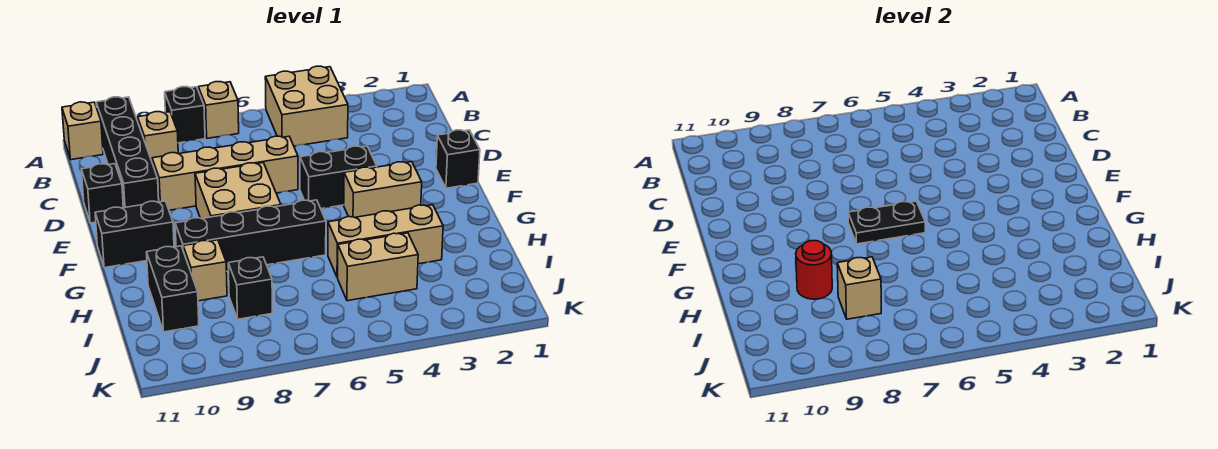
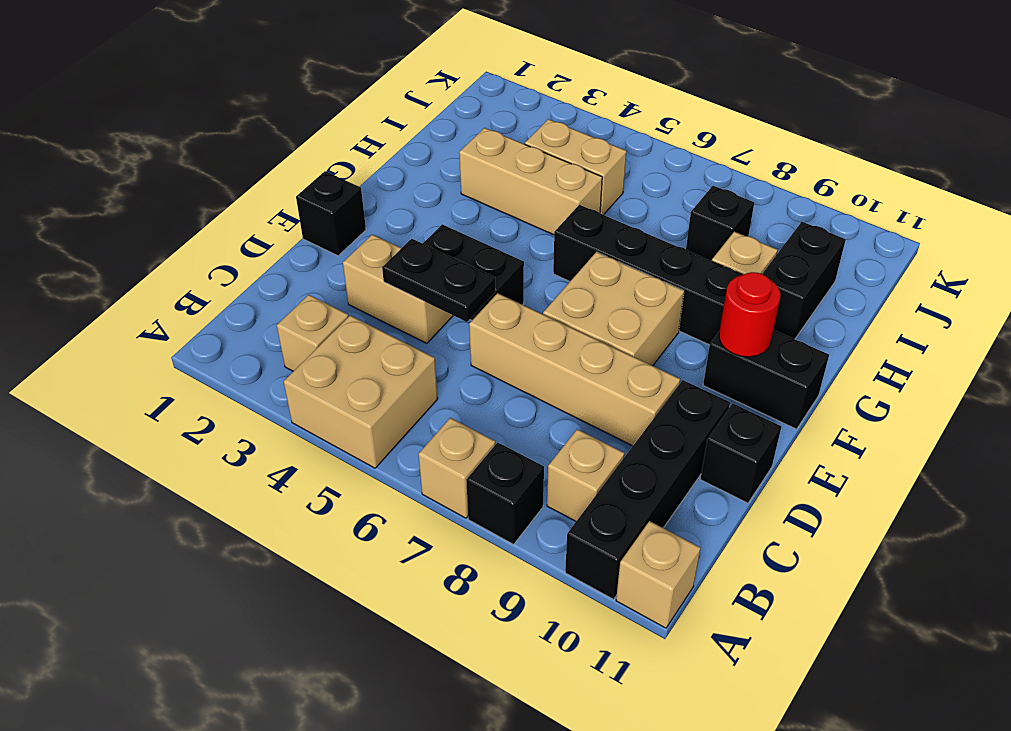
tan brick F3:F4 level 1 -> tan brick D3:D4 level 1
black plate F6:F7 level 2 -> black plate D4:D5 level 2
red round brick H9 level 2 -> red round brick F10 level 2
tan brick I8 level 2 -> tan brick B3 level 1

